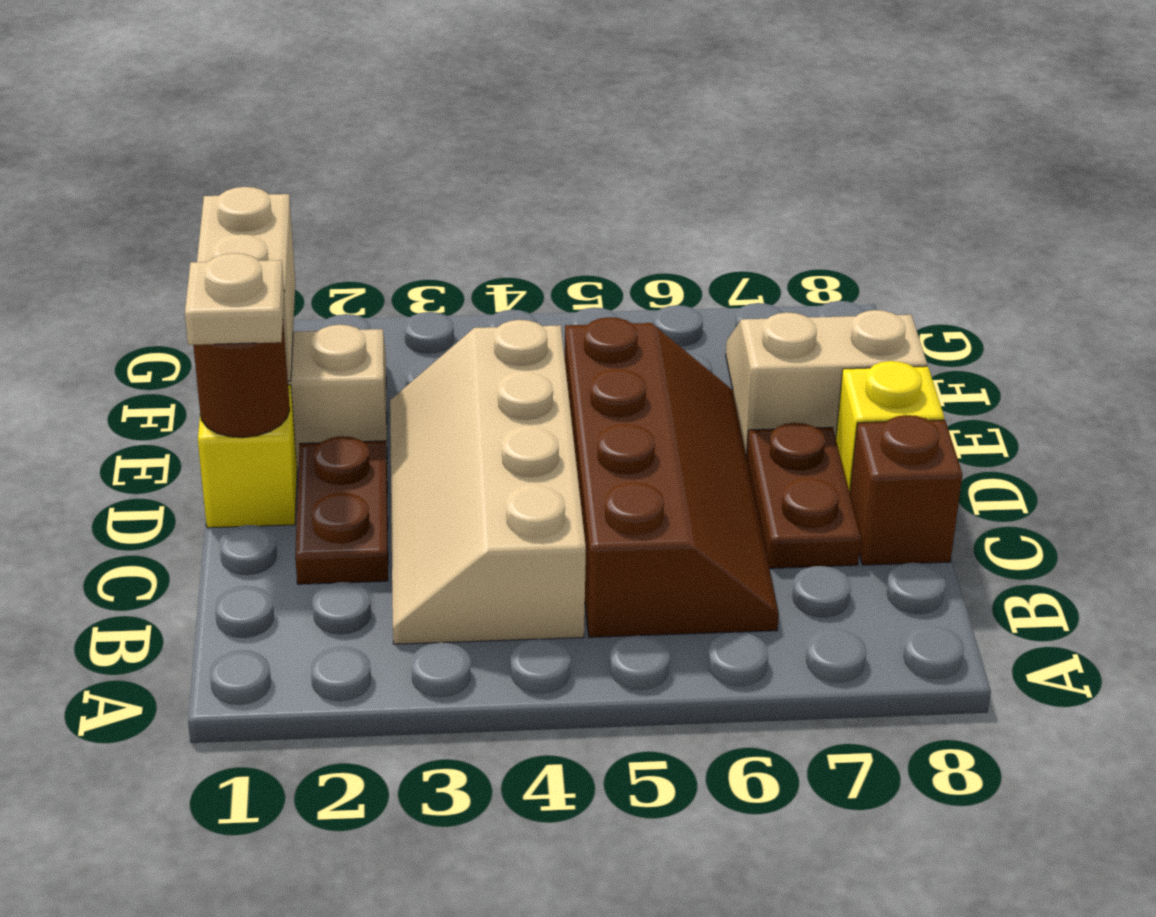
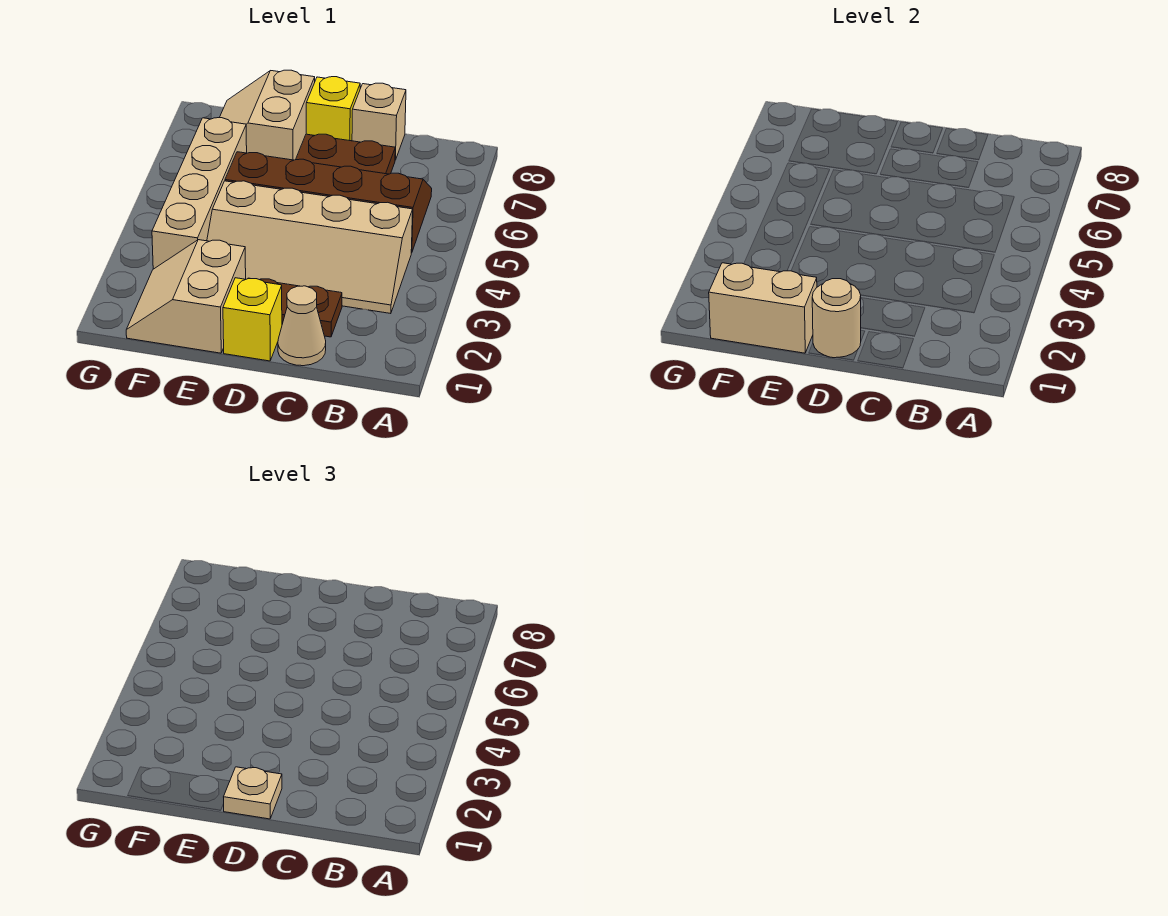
none -> tan cone C1 level 1
brown brick C8 level 1 -> tan brick C8 level 1
brown round brick D1 level 2 -> tan round brick D1 level 2
none -> tan brick F3:F6 level 1

